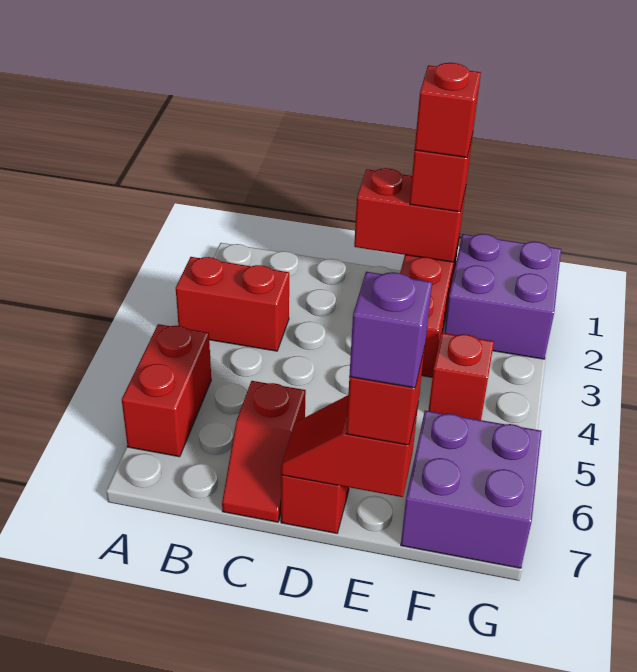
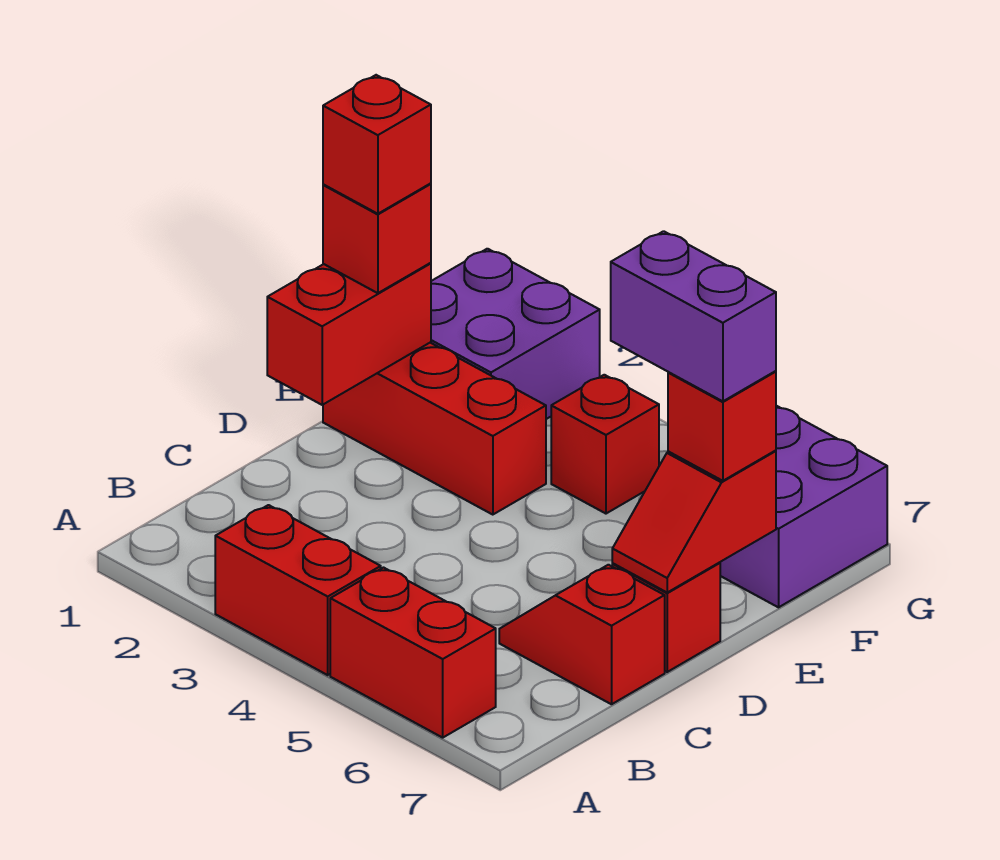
red brick A3:B3 level 1 -> red brick A3:A4 level 1
red slope C6:C7 level 1 top 6 -> red slope C6:C7 level 1 top 7
purple brick E7 level 4 -> purple brick E6:E7 level 4

